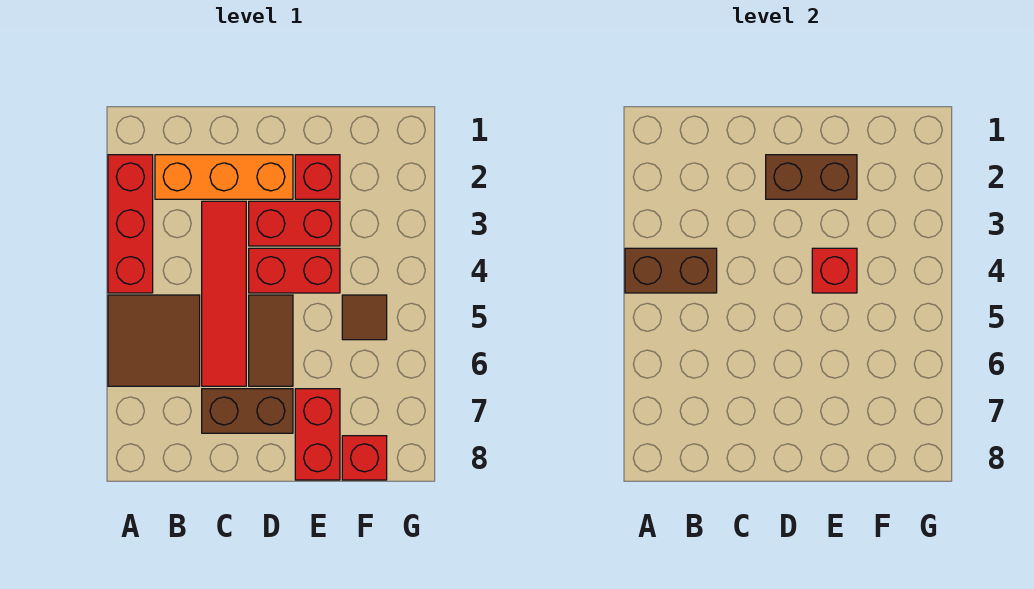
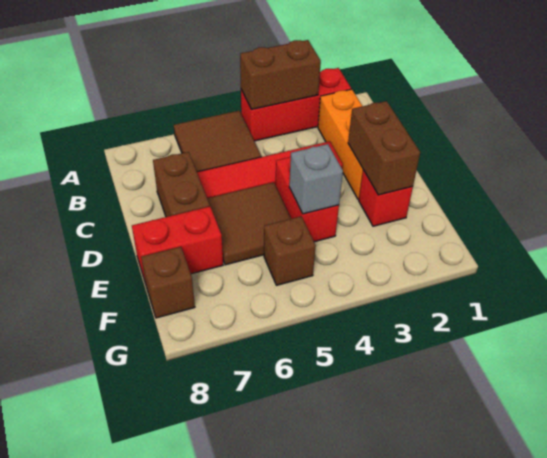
brown brick A4:B4 level 2 -> brown brick A3:A4 level 2
red brick D3:E3 level 1 -> none
brown tile D5:D6 level 1 -> brown tile D5:E6 level 1
red brick E4 level 2 -> grey brick E4 level 2
brown tile F5 level 1 -> brown brick F5 level 1
red brick F8 level 1 -> brown brick F8 level 1

